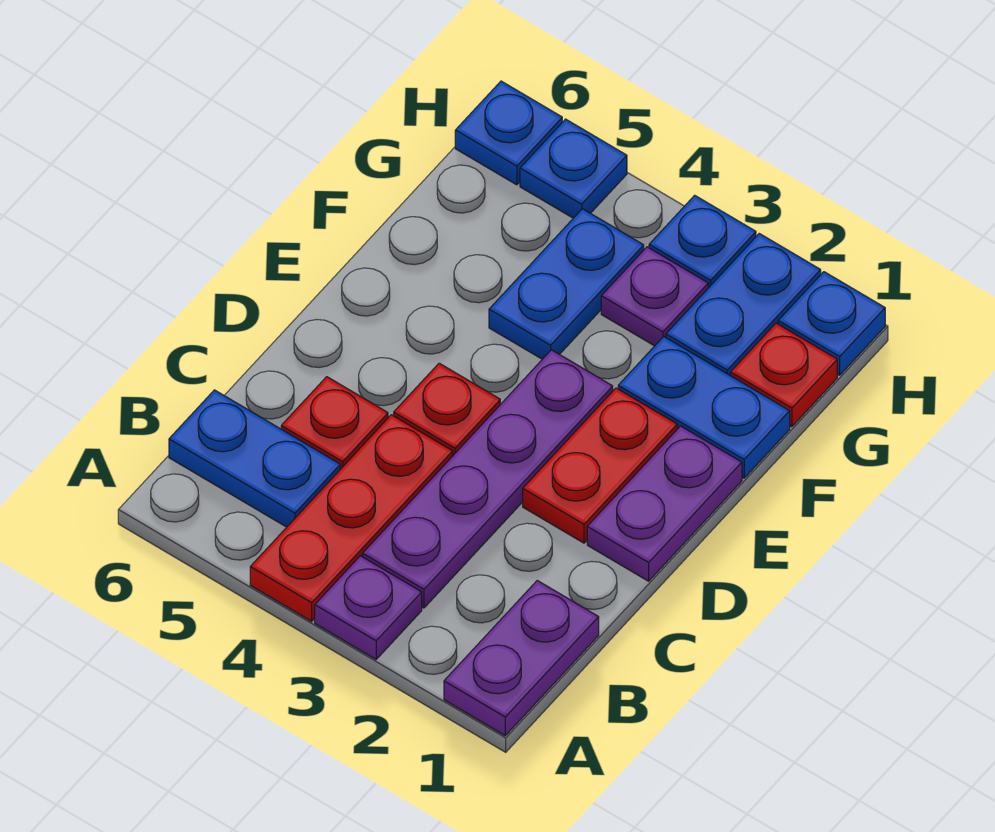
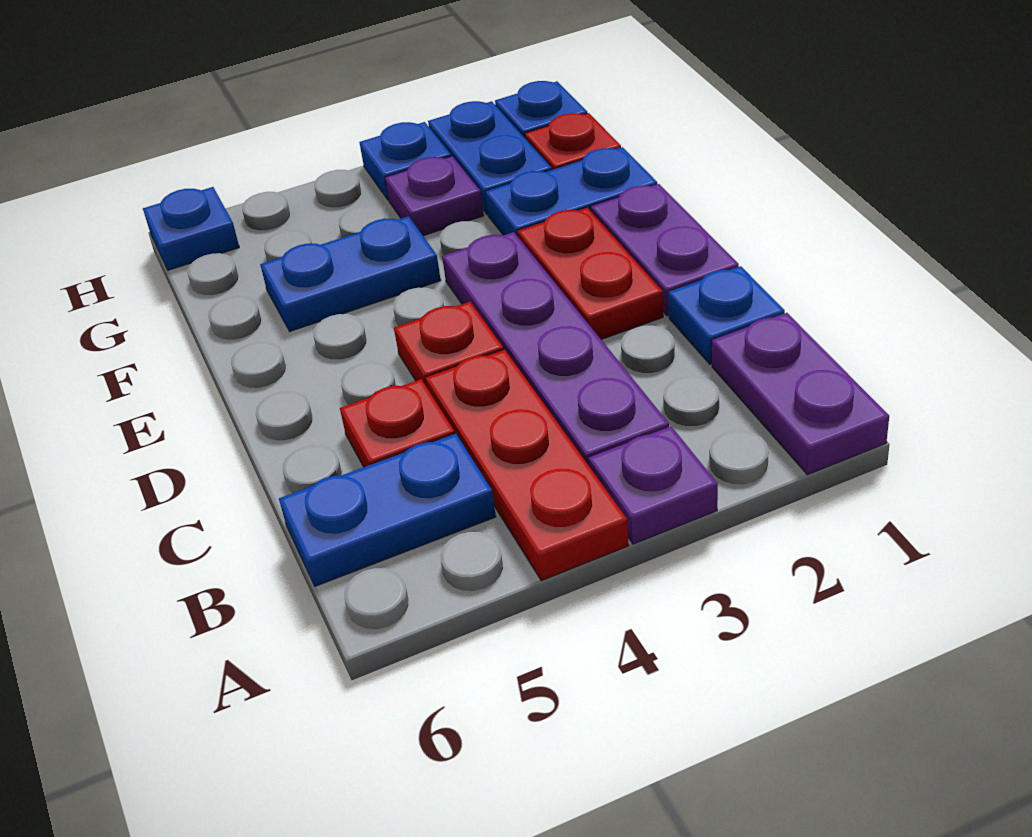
blue plate F4:G4 level 1 -> blue plate F4:F5 level 1
blue plate H5 level 1 -> blue plate C1 level 1

